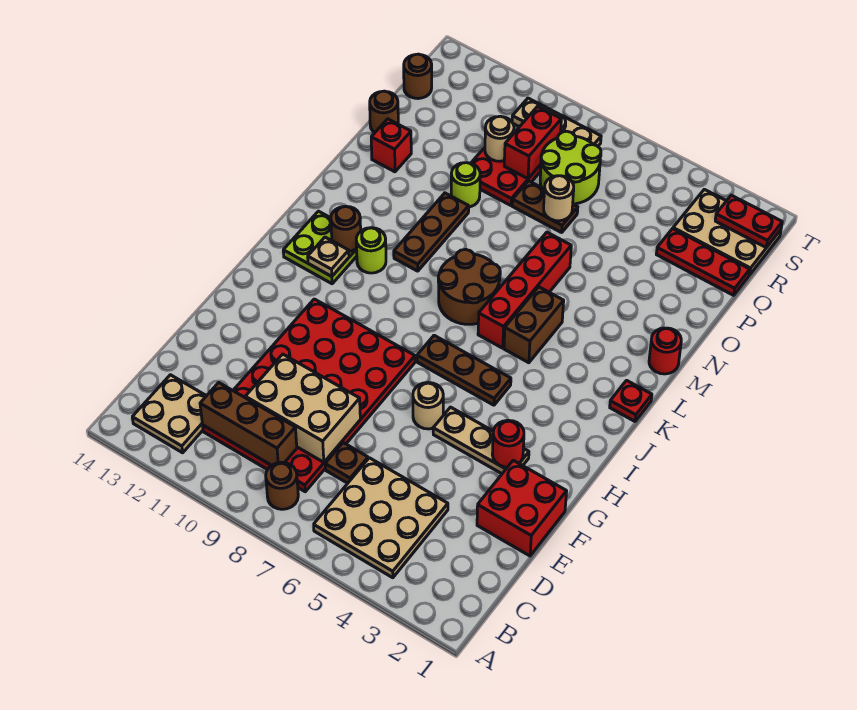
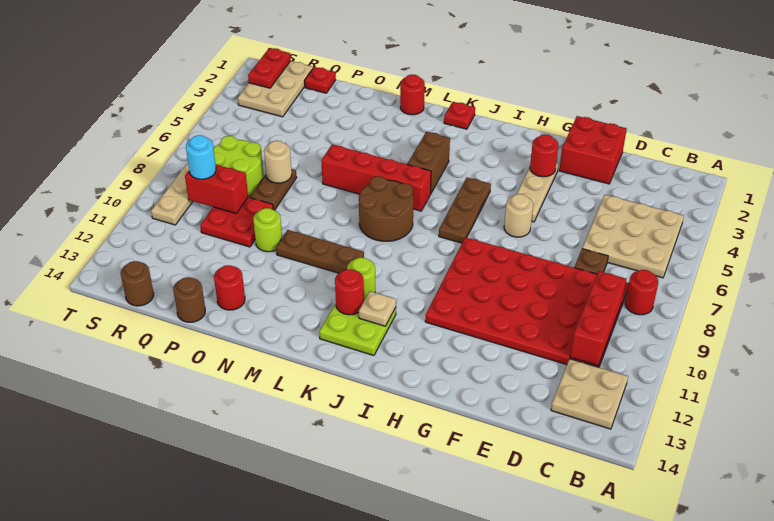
brown round brick B8 level 1 -> red round brick B8 level 1
brown brick C9:C11 level 2 -> red brick C9:C11 level 2
tan brick D8:E10 level 2 -> none
brown brick K5:L5 level 1 -> brown brick K4:K5 level 1
brown round brick K12 level 2 -> red round brick K12 level 2
red brick O13 level 1 -> red round brick O13 level 1
red plate Q1:Q3 level 1 -> red plate Q1 level 1
tan round brick Q10 level 2 -> none
none -> cyan round brick R9 level 3

